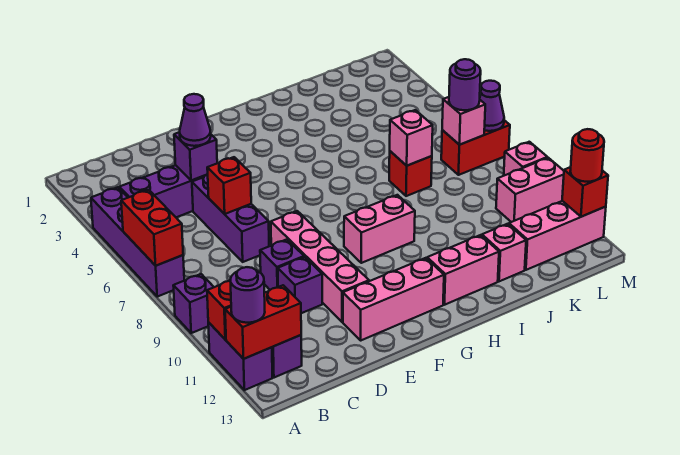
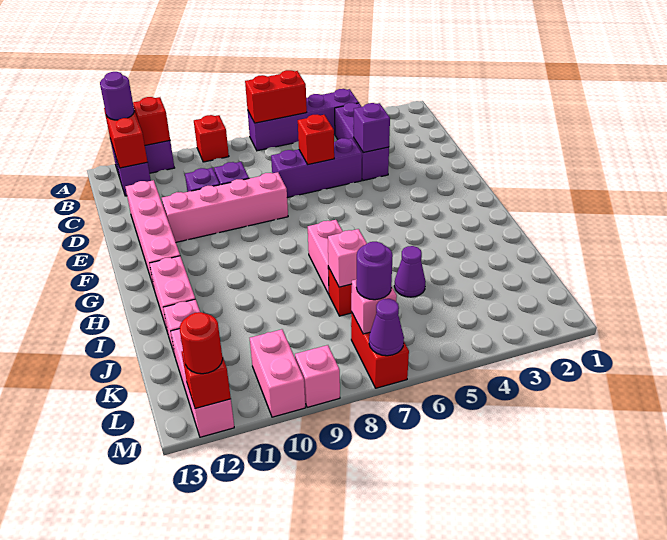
purple brick A9 level 1 -> red brick A9 level 1
purple cone D4 level 3 -> purple cone J5 level 1
pink brick E12:G12 level 1 -> pink brick D12:G12 level 1
pink brick G9:H9 level 1 -> pink brick H7:I7 level 1

